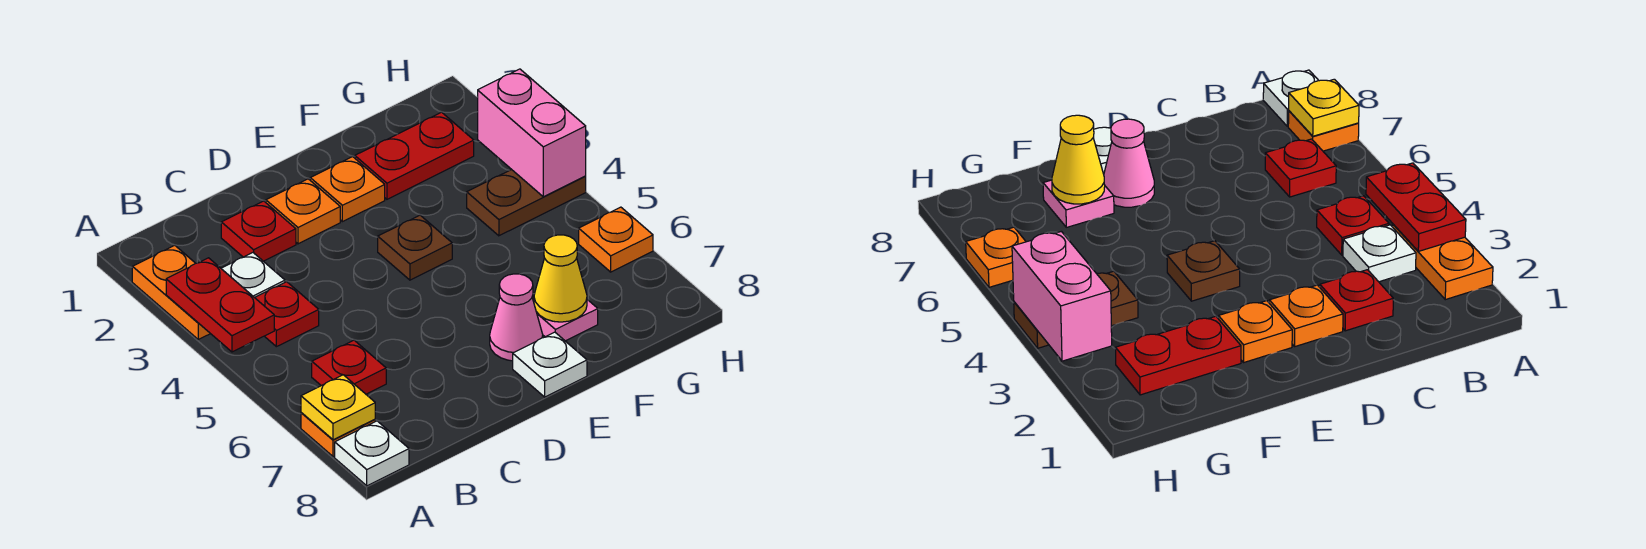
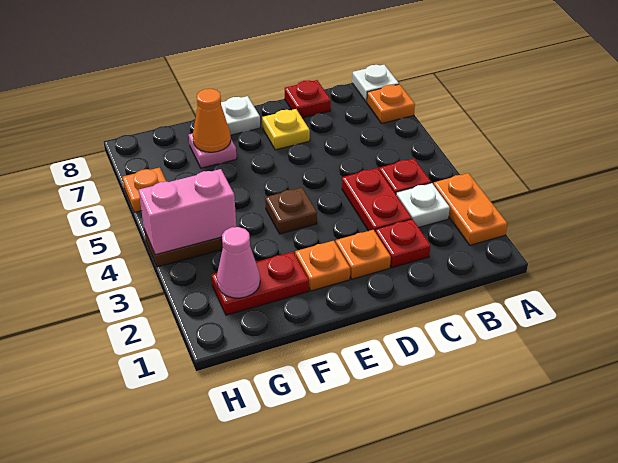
red plate A3:A4 level 2 -> red plate C3:C4 level 1
yellow plate A7 level 2 -> yellow plate D7 level 1
red plate B6 level 1 -> red plate C8 level 1
pink cone E7 level 1 -> pink cone G2 level 2
yellow cone F7 level 2 -> orange cone F7 level 2
pink brick H3:H4 level 2 -> pink brick G4:H4 level 2

